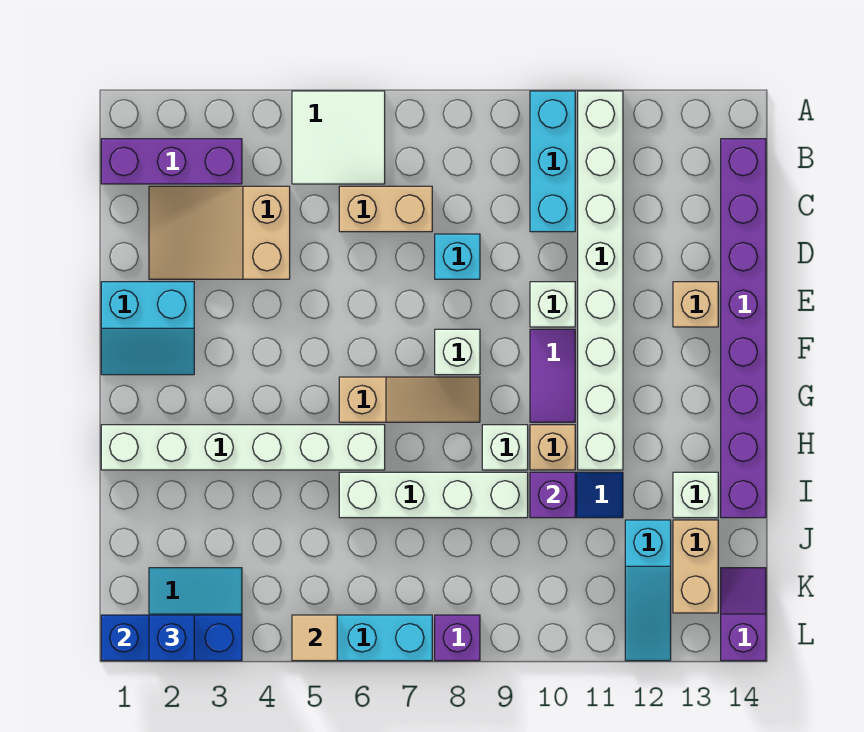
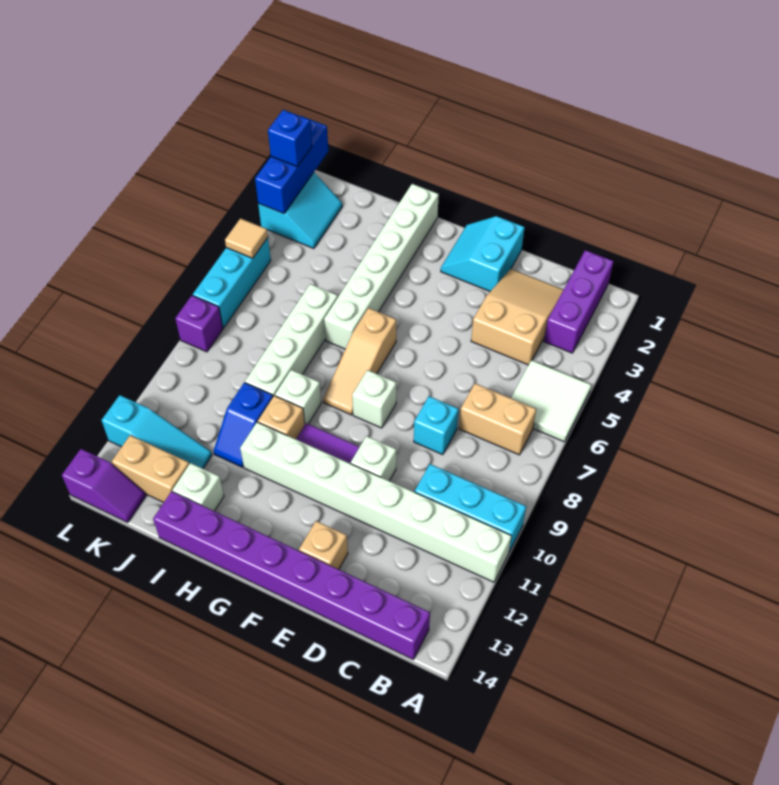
tan brick C6:C7 level 1 -> tan brick B7:C7 level 1
purple brick I10 level 2 -> none
cyan slope J12:L12 level 1 top J -> cyan slope J12:L12 level 1 top L

